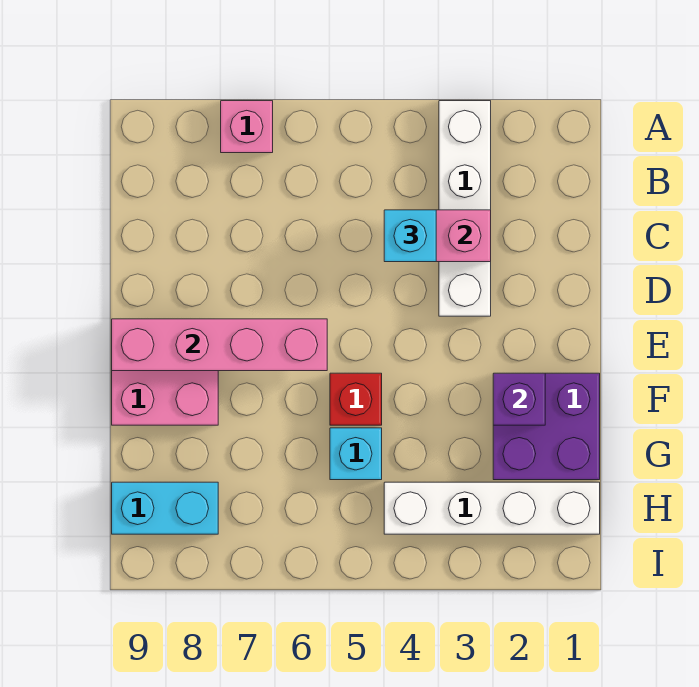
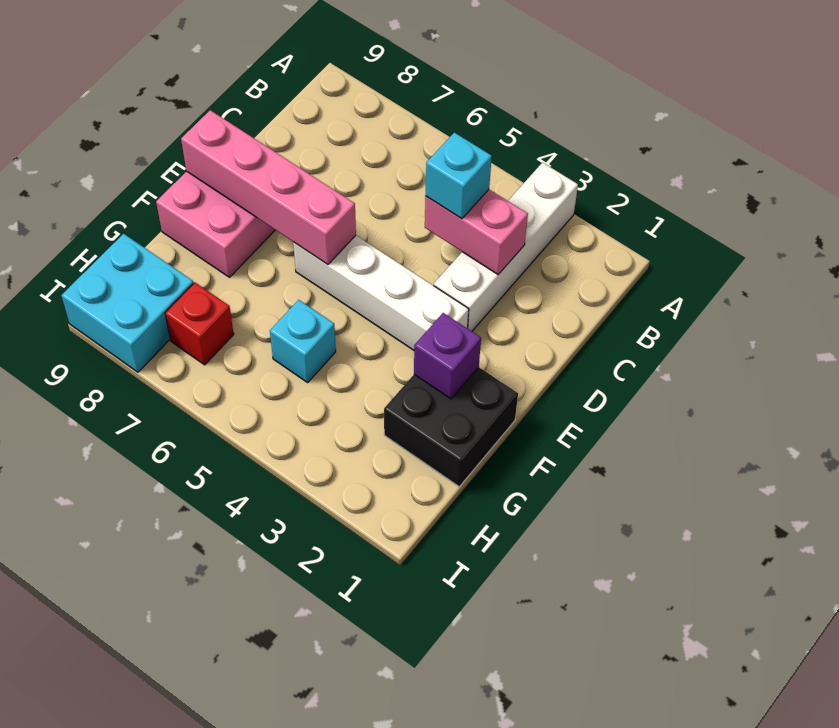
pink brick A7 level 1 -> none
purple brick F1:G2 level 1 -> black brick F1:G2 level 1
red brick F5 level 1 -> red brick H7 level 1
white brick H1:H4 level 1 -> white brick E3:E6 level 1
cyan brick H8:H9 level 1 -> cyan brick H8:I9 level 1

